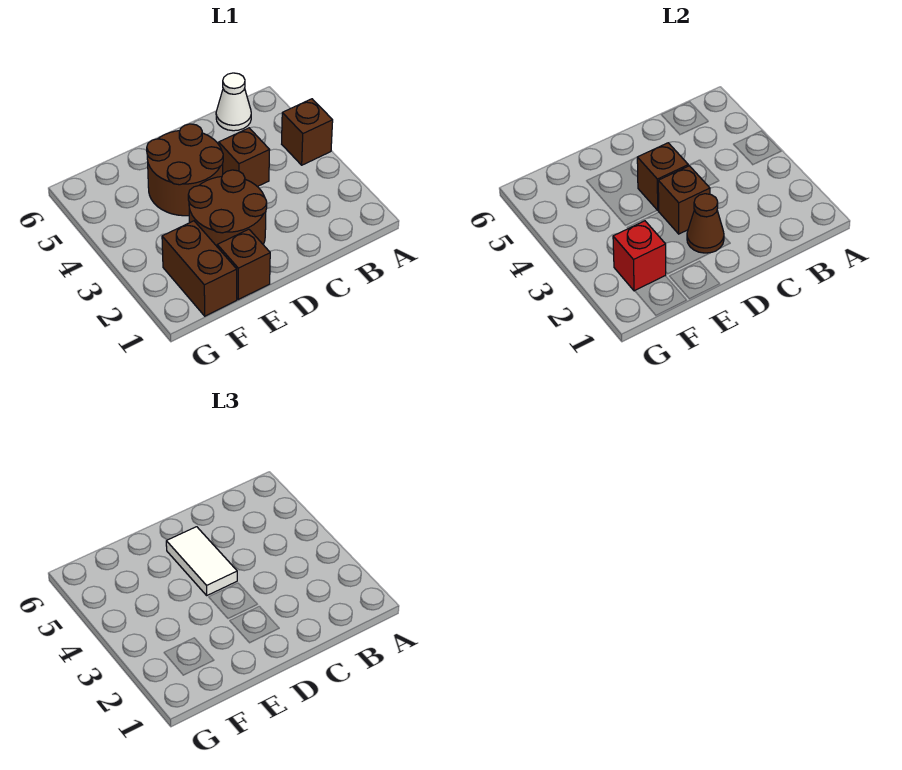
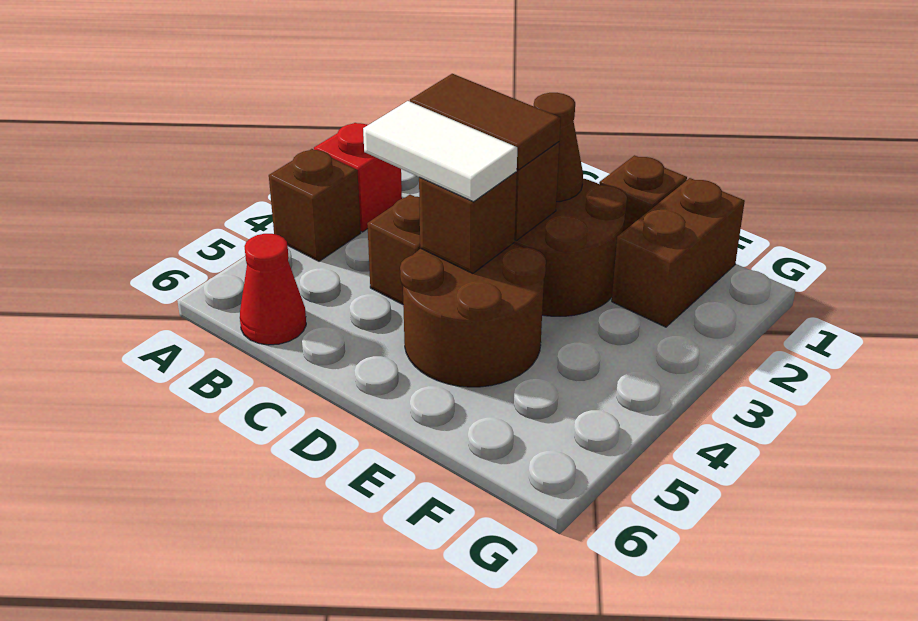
white cone B6 level 1 -> red cone B6 level 1
none -> brown tile C3:D3 level 3
white tile D4:D5 level 3 -> white tile C4:D4 level 3
red brick F2 level 2 -> red brick A3 level 1

